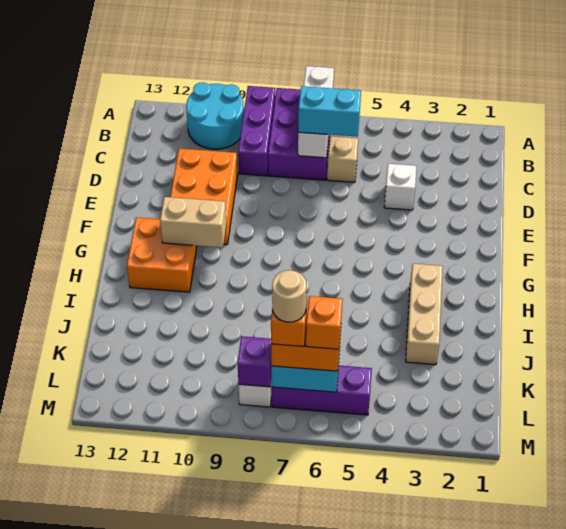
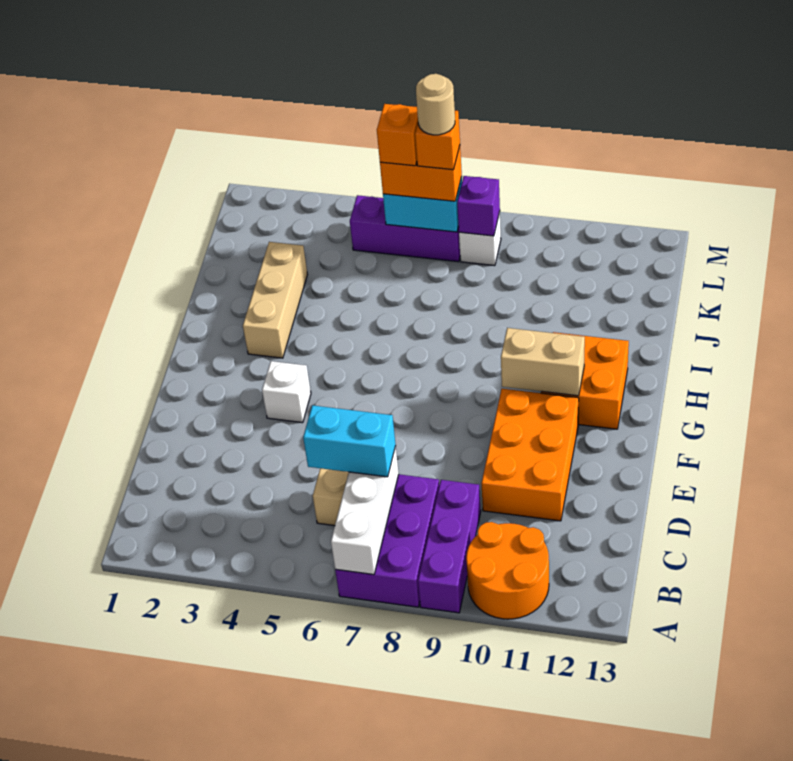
cyan round brick A10:B11 level 1 -> orange round brick A10:B11 level 1
white brick D4 level 1 -> white brick F4 level 1

